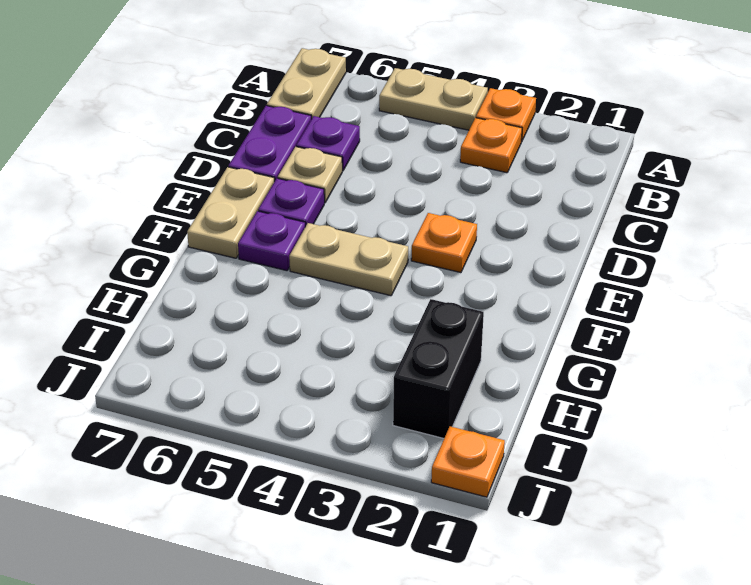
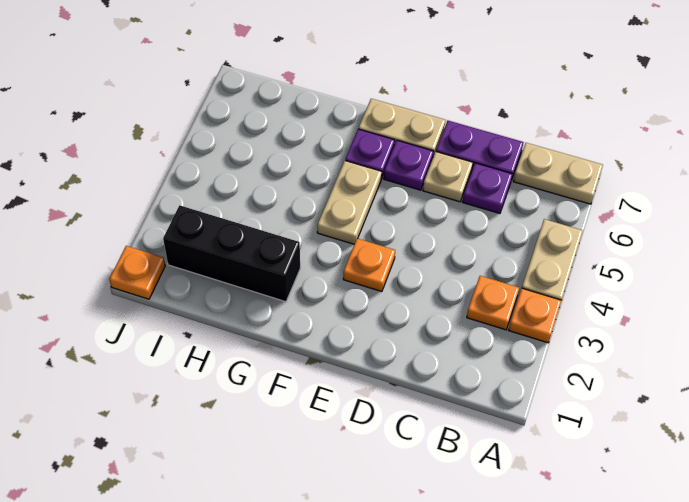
black brick H2:I2 level 1 -> black brick G2:I2 level 1

